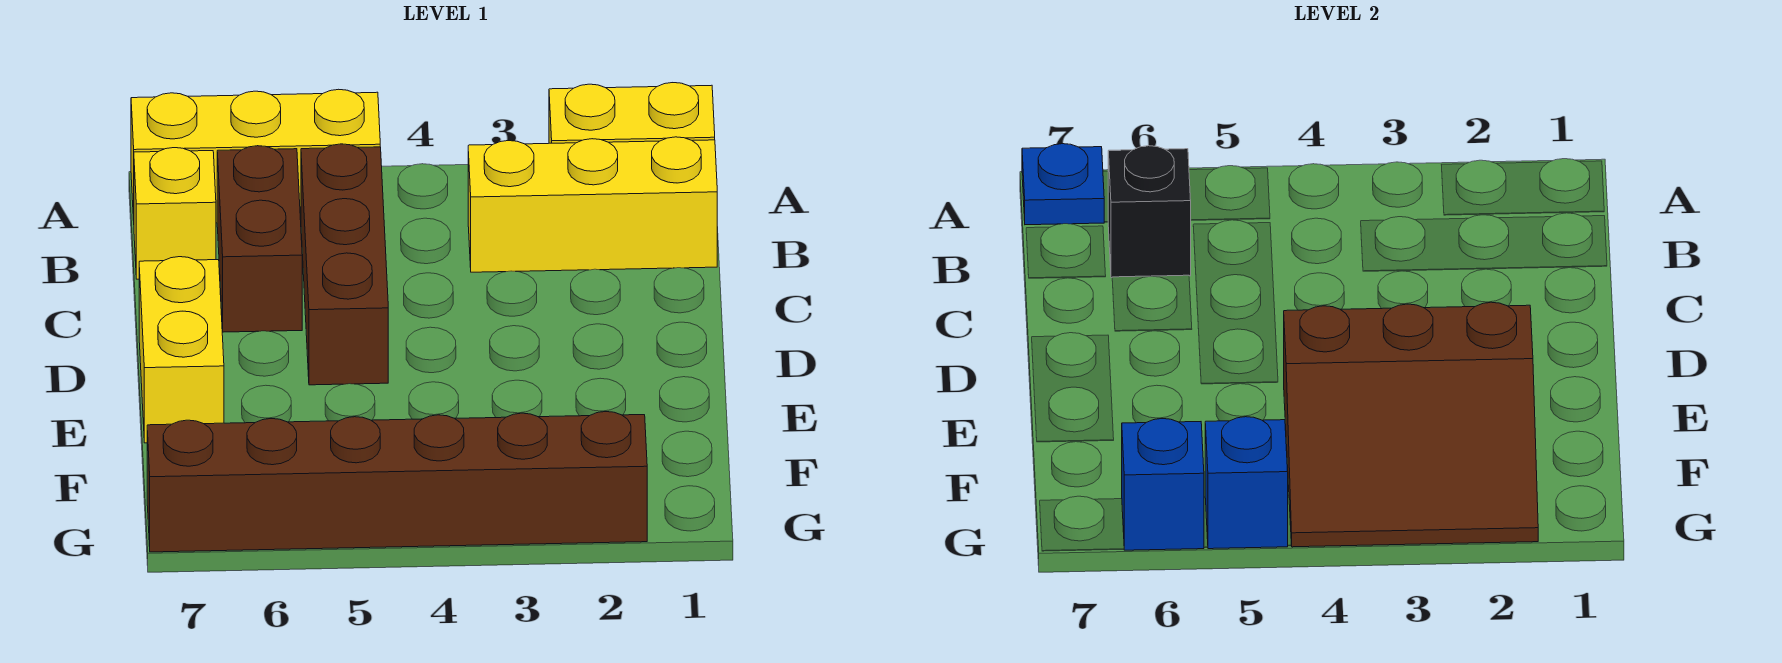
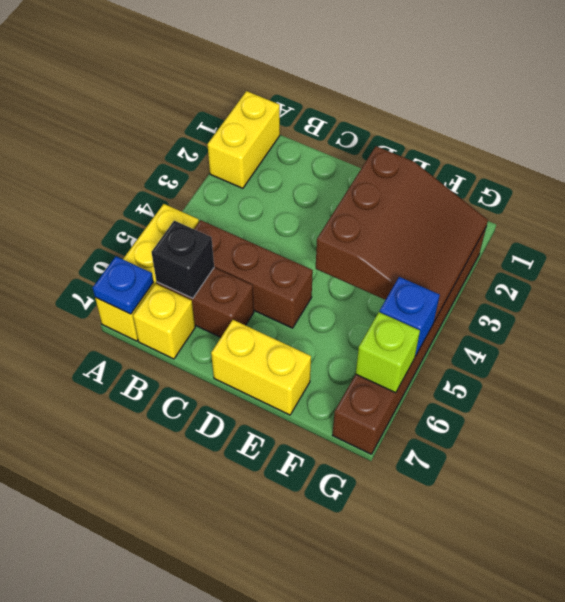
yellow brick B1:B3 level 1 -> none
blue brick G6 level 2 -> lime brick G6 level 2

